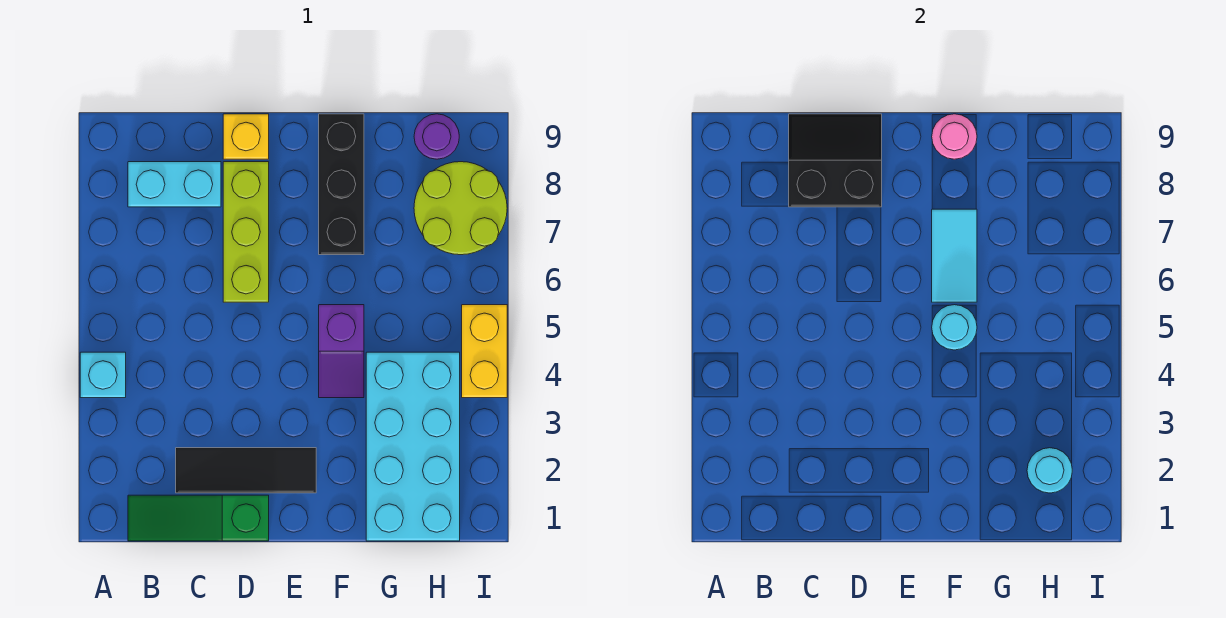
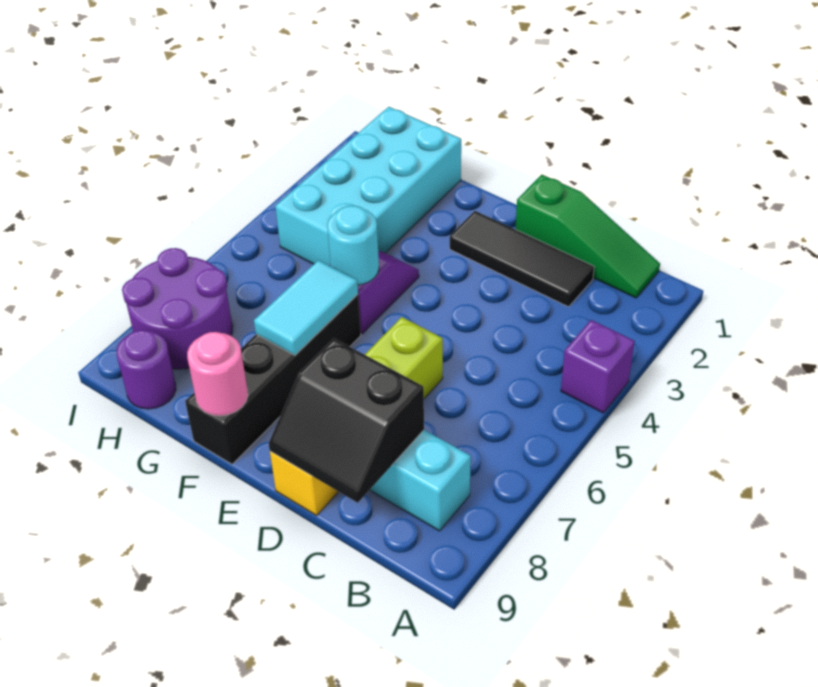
cyan brick A4 level 1 -> purple brick A4 level 1
black brick F7:F9 level 1 -> black brick F6:F9 level 1
cyan round brick H2 level 2 -> none
lime round brick H7:I8 level 1 -> purple round brick H7:I8 level 1
yellow brick I4:I5 level 1 -> none

